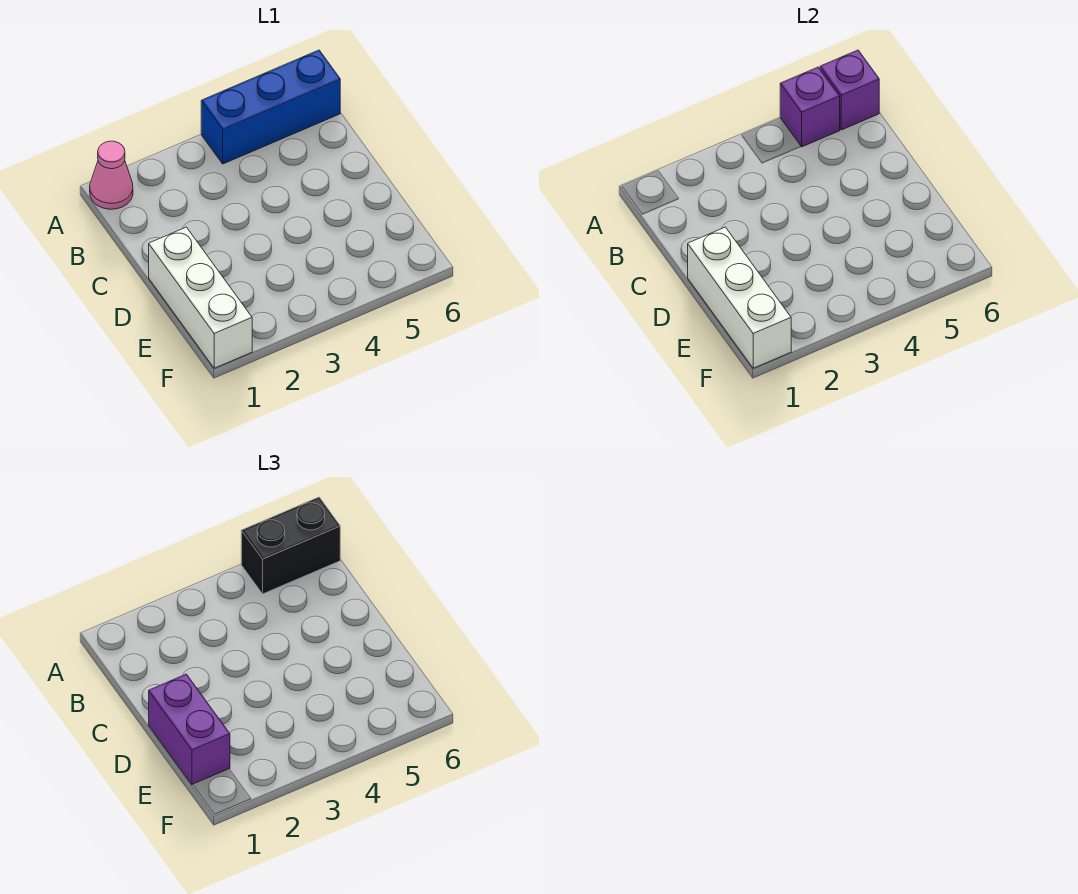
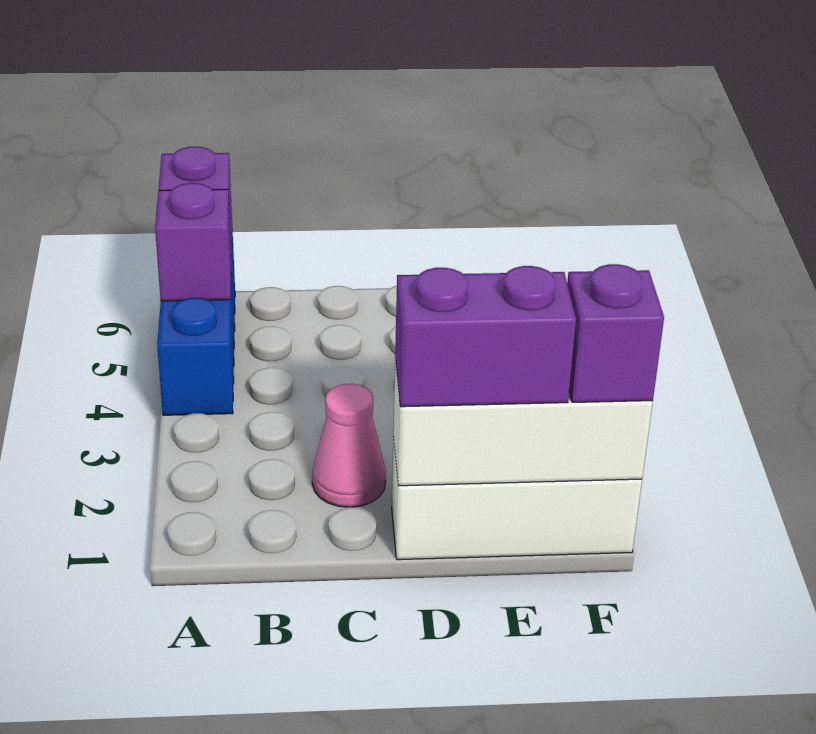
pink cone A1 level 1 -> pink cone C2 level 1
black brick A5:A6 level 3 -> none
none -> purple brick F1 level 3

